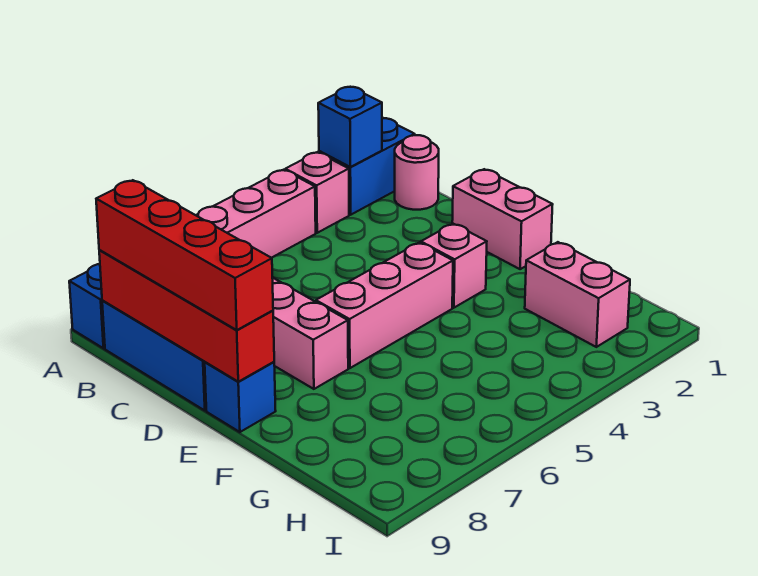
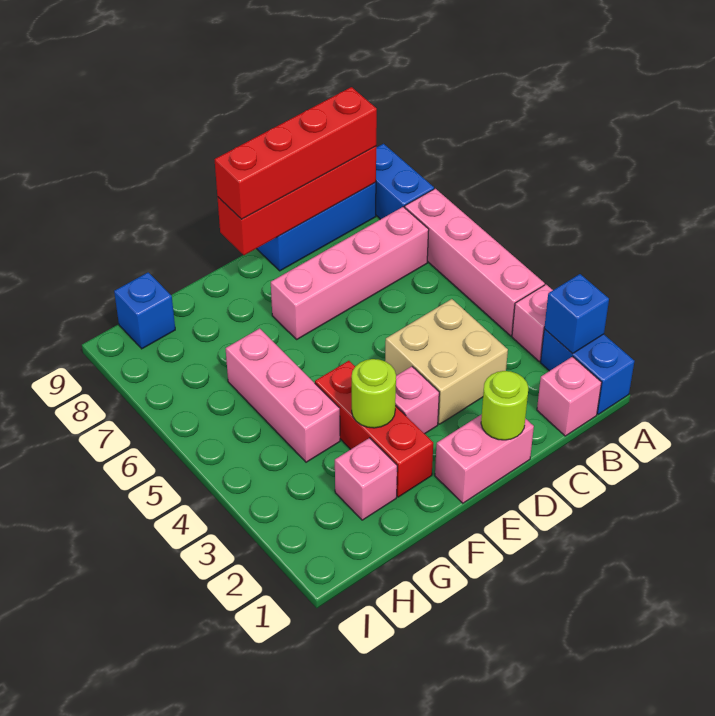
pink round brick B1 level 1 -> pink brick B1 level 1
none -> tan brick C3:D4 level 1
none -> lime round brick D1 level 2
pink brick E4:E6 level 1 -> pink brick G4:G6 level 1
blue brick E9 level 1 -> blue brick H9 level 1
none -> red brick F2:F4 level 1
none -> lime round brick F3 level 2
pink brick G2:H2 level 1 -> pink brick G2 level 1

